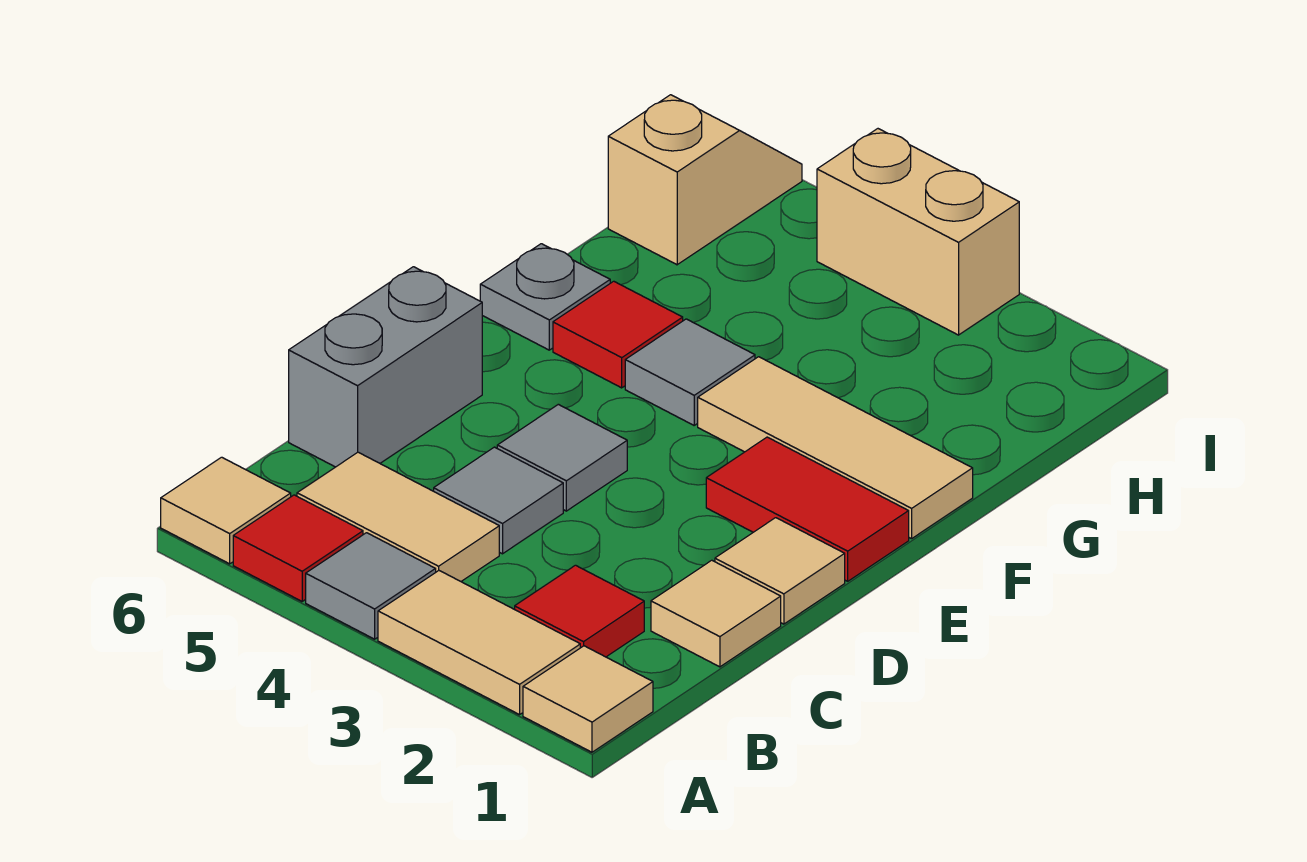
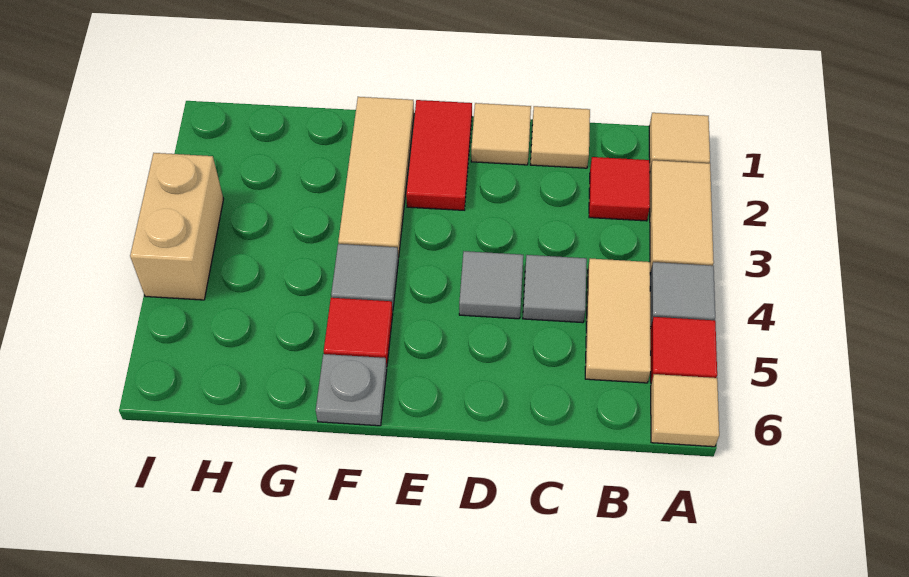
grey brick C6:D6 level 1 -> none
tan slope H6:I6 level 1 top H -> none

